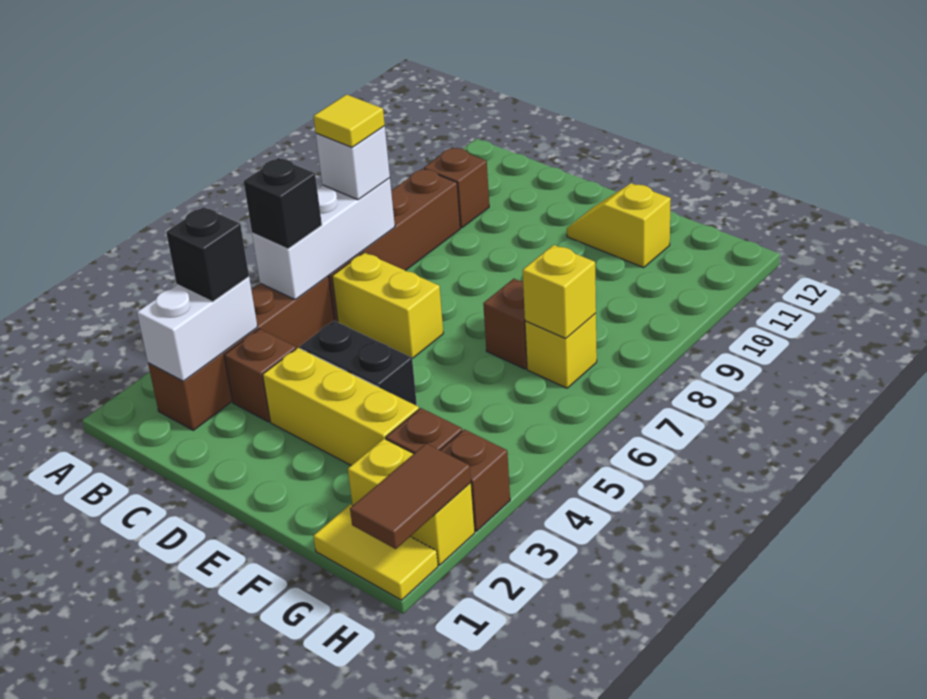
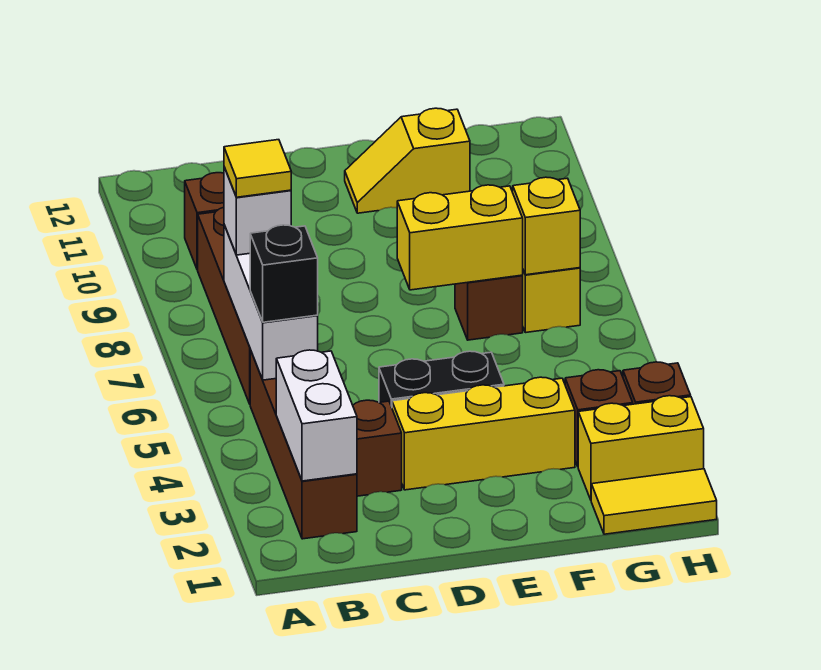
black brick B3 level 3 -> none
yellow brick C6:D6 level 1 -> yellow brick E7:F7 level 2
brown tile H1:H2 level 2 -> none

